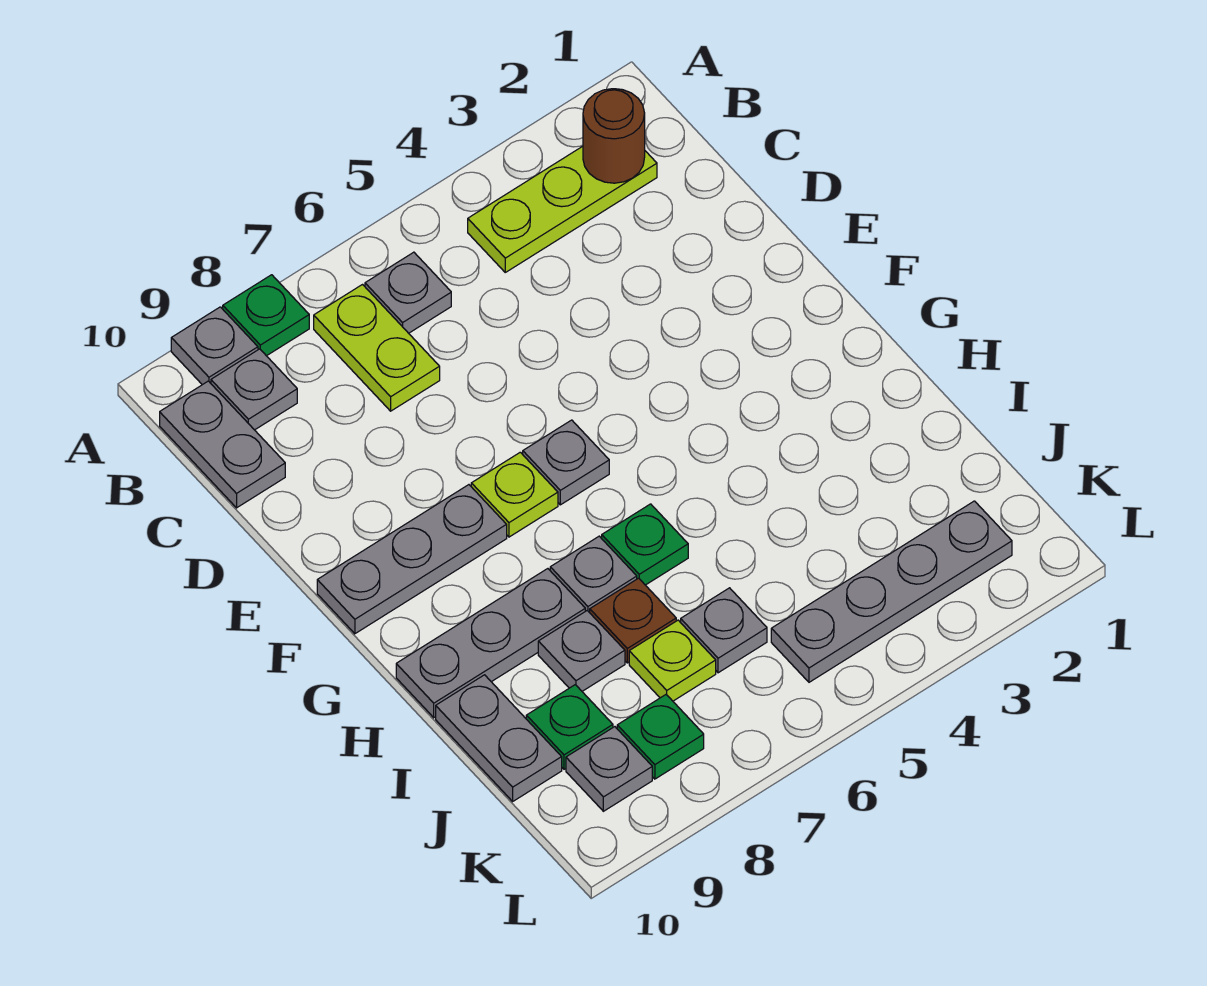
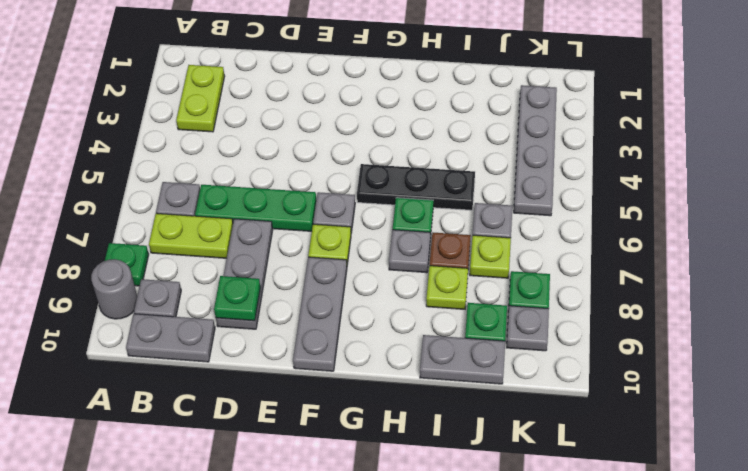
grey plate A9 level 1 -> grey round brick A9 level 1
lime plate B2:B4 level 1 -> lime plate B2:B3 level 1
brown round brick B2 level 2 -> none
none -> green plate C6:E6 level 1
none -> green plate D9 level 2
none -> black plate G5:I5 level 1
grey plate H8:H10 level 1 -> grey plate D7:D9 level 1
grey plate I8 level 1 -> lime plate I8 level 1

